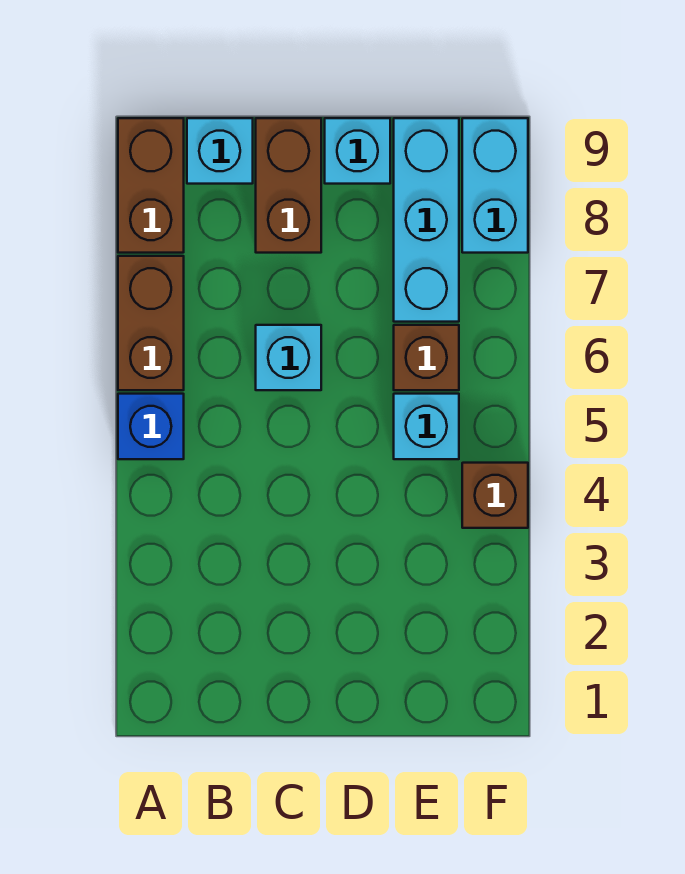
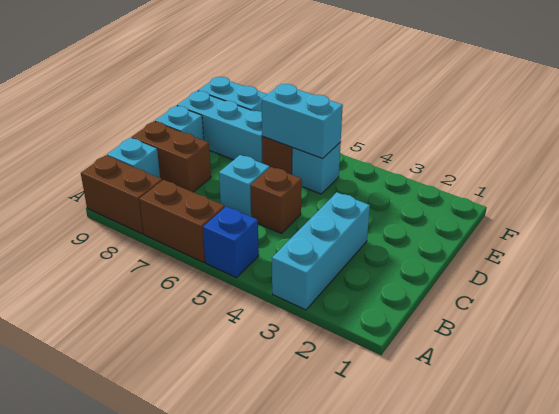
none -> cyan brick A3:C3 level 1
none -> cyan brick E5:E6 level 2
brown brick F4 level 1 -> brown brick C5 level 1

